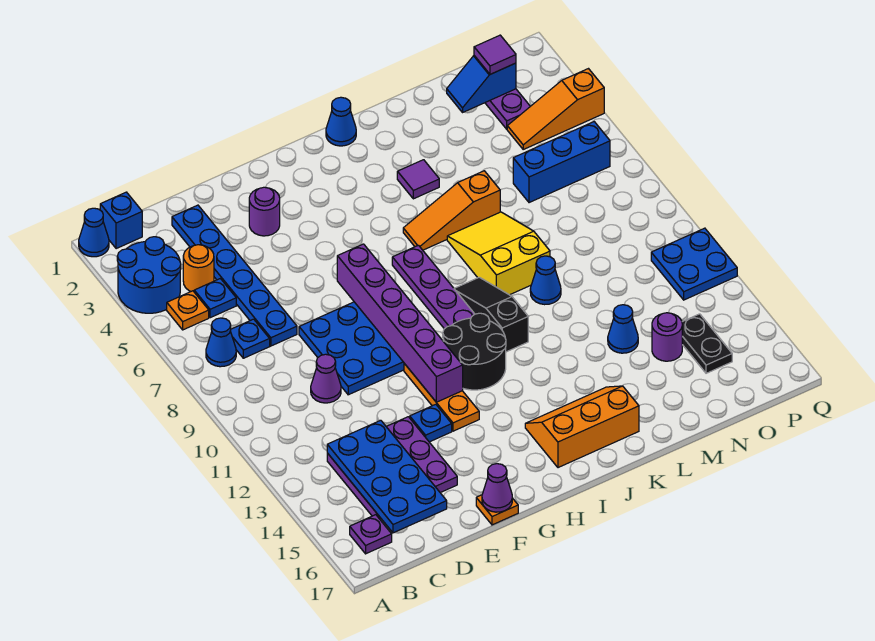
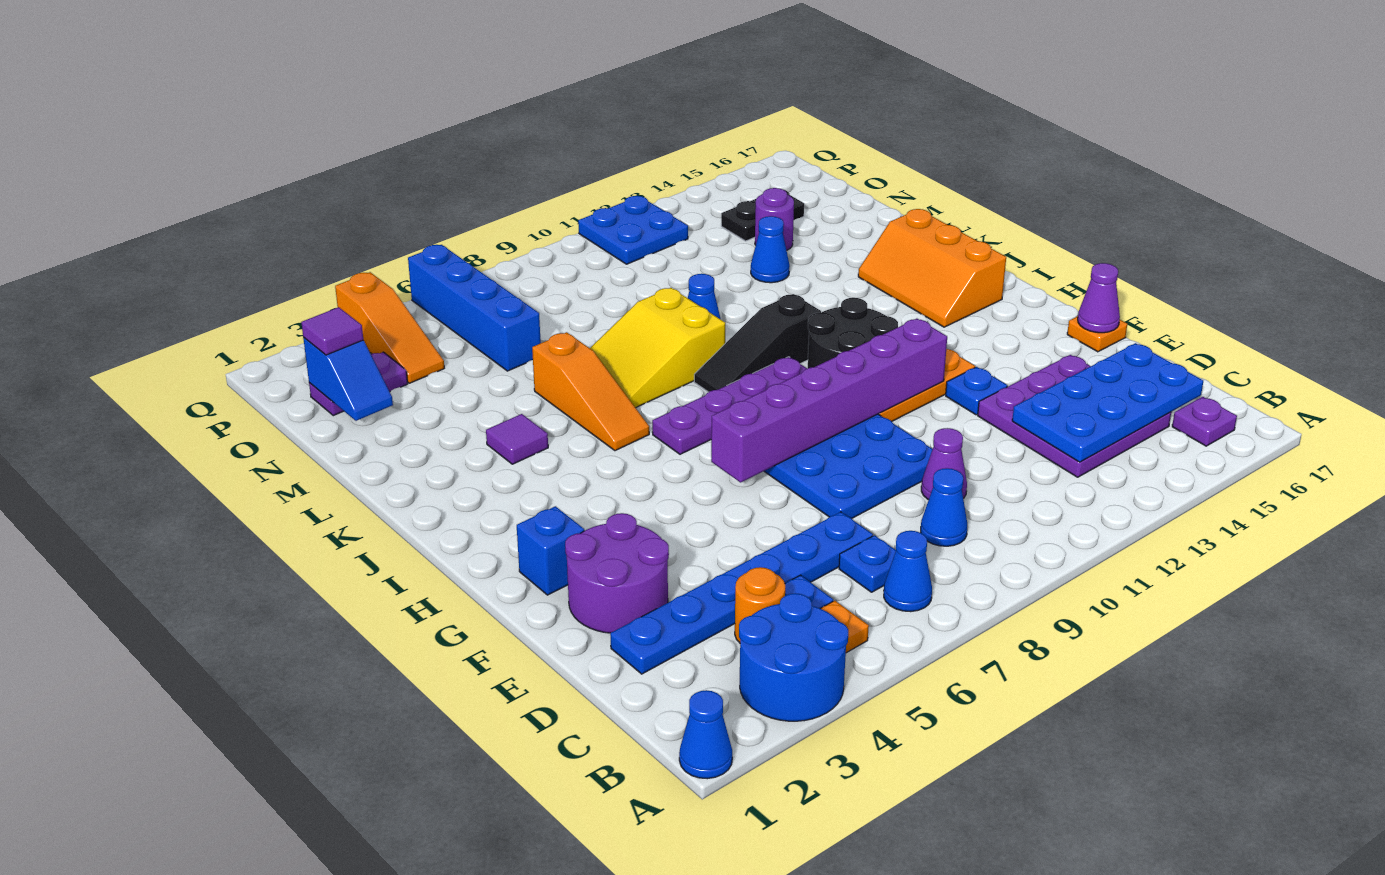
blue brick B1 level 1 -> blue brick G2 level 1
purple round brick F3 level 1 -> purple round brick E2:F3 level 1
blue cone J1 level 1 -> blue cone C9 level 1
blue brick N6:P6 level 1 -> blue brick N6:Q6 level 1

